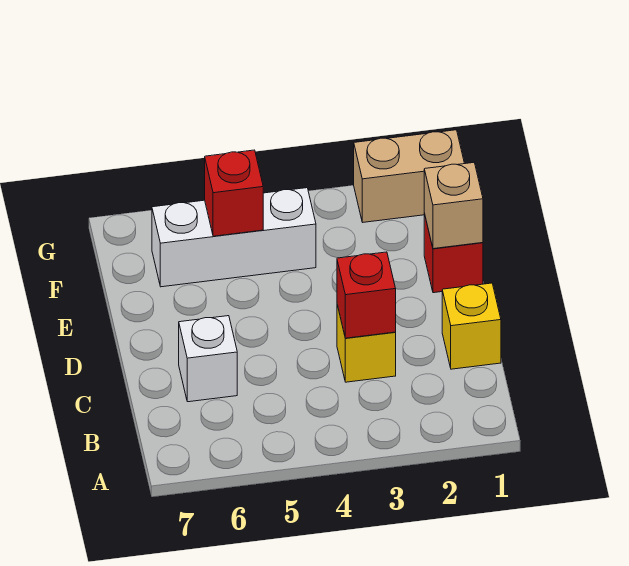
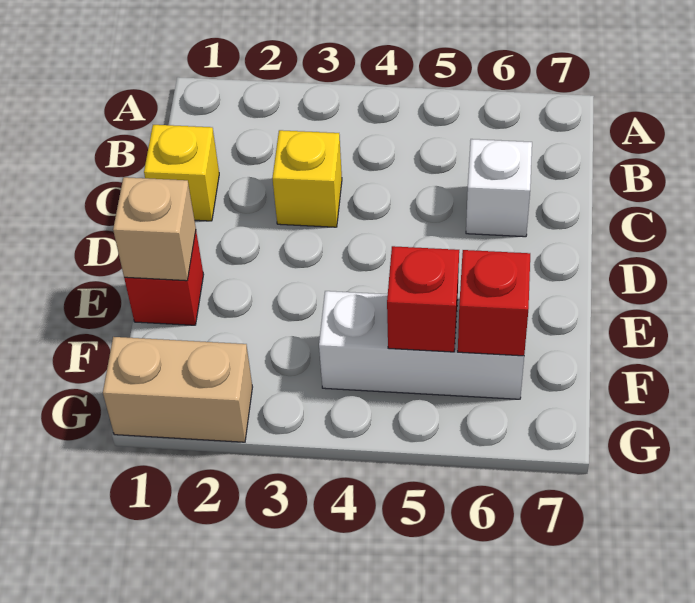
red brick C3 level 2 -> red brick F6 level 2

